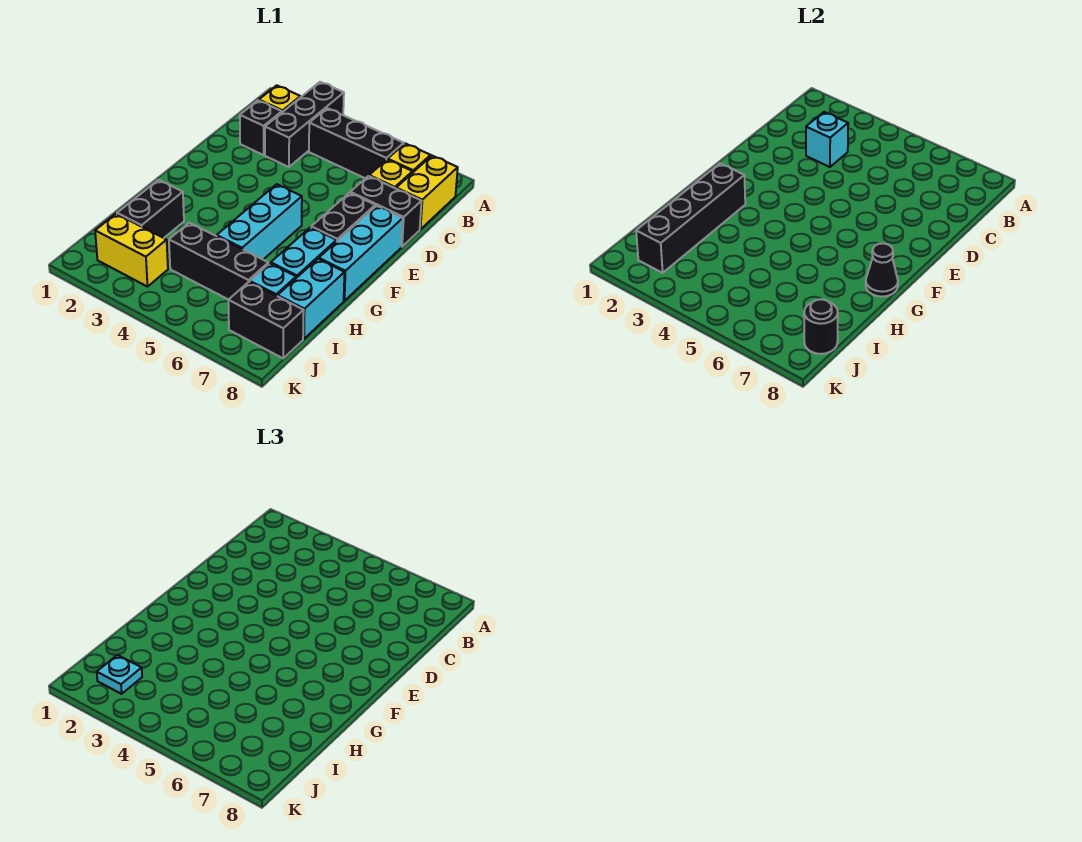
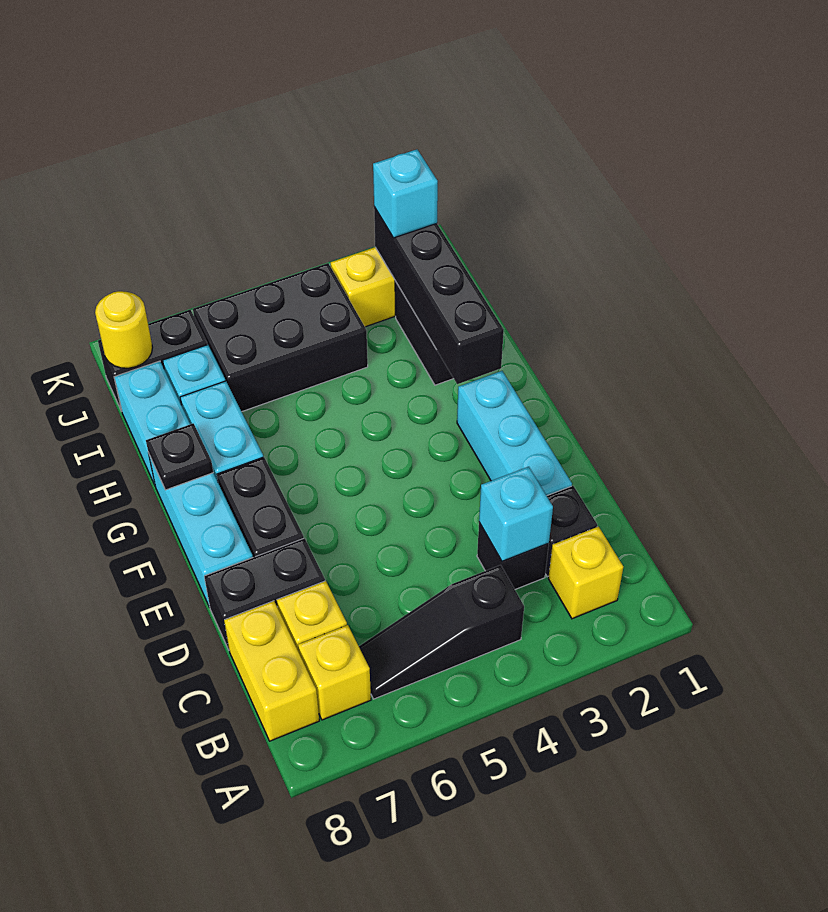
black brick A3:C3 level 1 -> black brick C3 level 1
black brick B4:B6 level 1 -> black slope B4:B6 level 1 top 4
cyan brick F5:H5 level 1 -> cyan brick D2:F2 level 1
black cone G8 level 2 -> black plate G8 level 2
black brick I4:I6 level 1 -> black brick I4:J6 level 1
cyan plate J2 level 3 -> cyan brick J2 level 3
black round brick J8 level 2 -> yellow round brick J8 level 2

